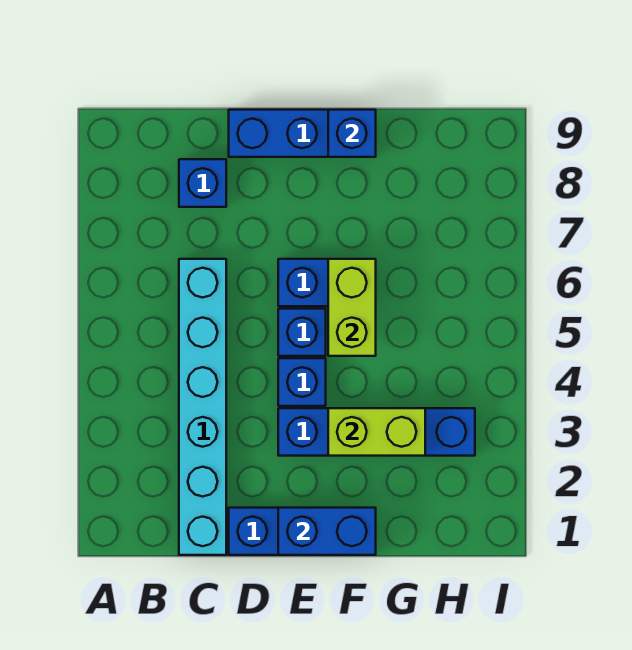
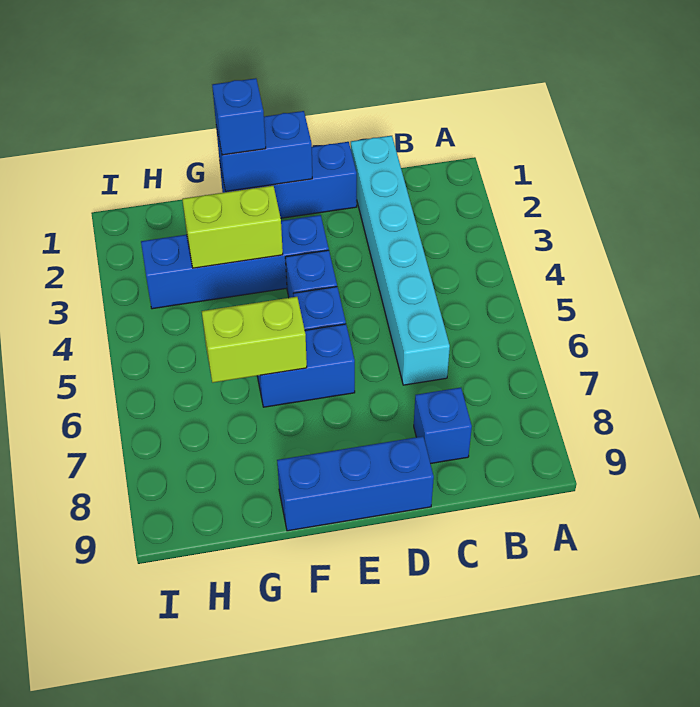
lime brick F5:F6 level 2 -> lime brick F6:G6 level 2
blue brick F9 level 2 -> blue brick F1 level 3

